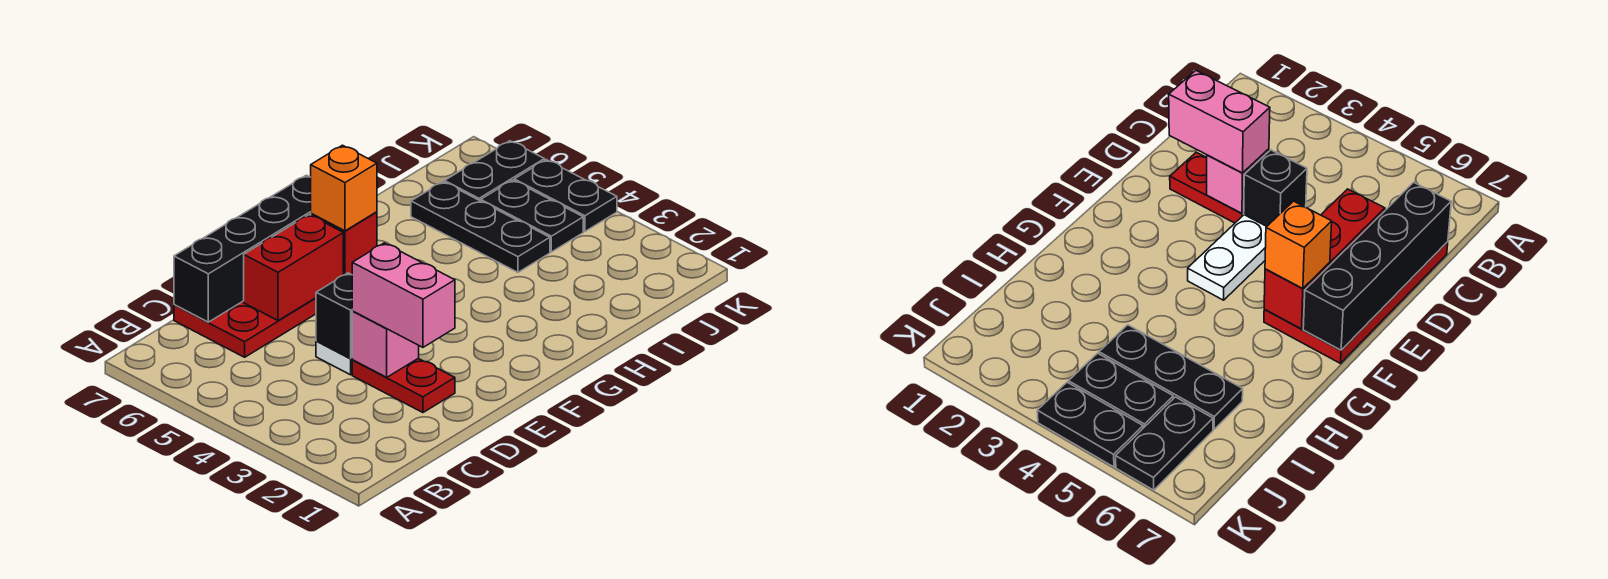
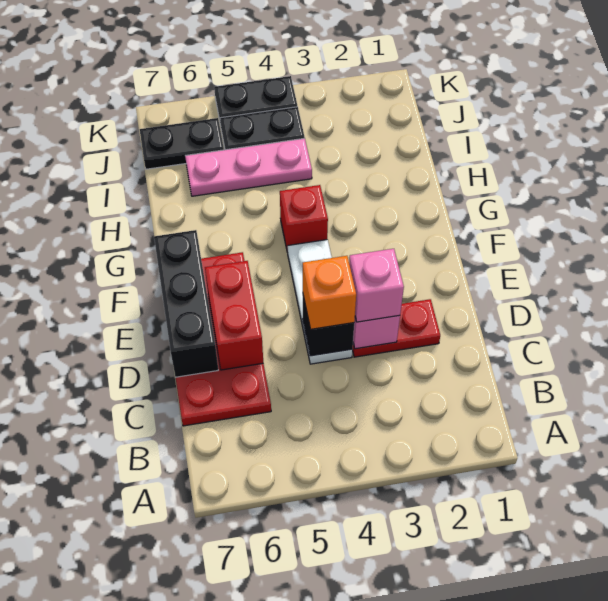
black brick C7:F7 level 2 -> black brick D7:F7 level 2
pink brick D2:D3 level 3 -> pink brick D3 level 3
red brick F6 level 2 -> red brick G4 level 1
orange brick F6 level 3 -> orange brick D4 level 3
black plate I4:I6 level 1 -> pink plate I4:I6 level 1
black plate J6:K6 level 1 -> black plate J6:J7 level 1

